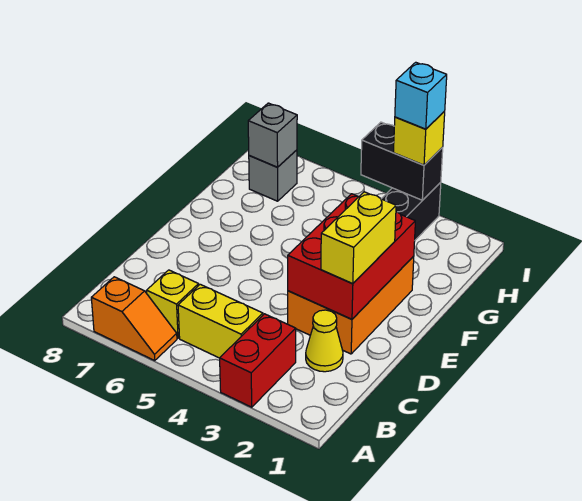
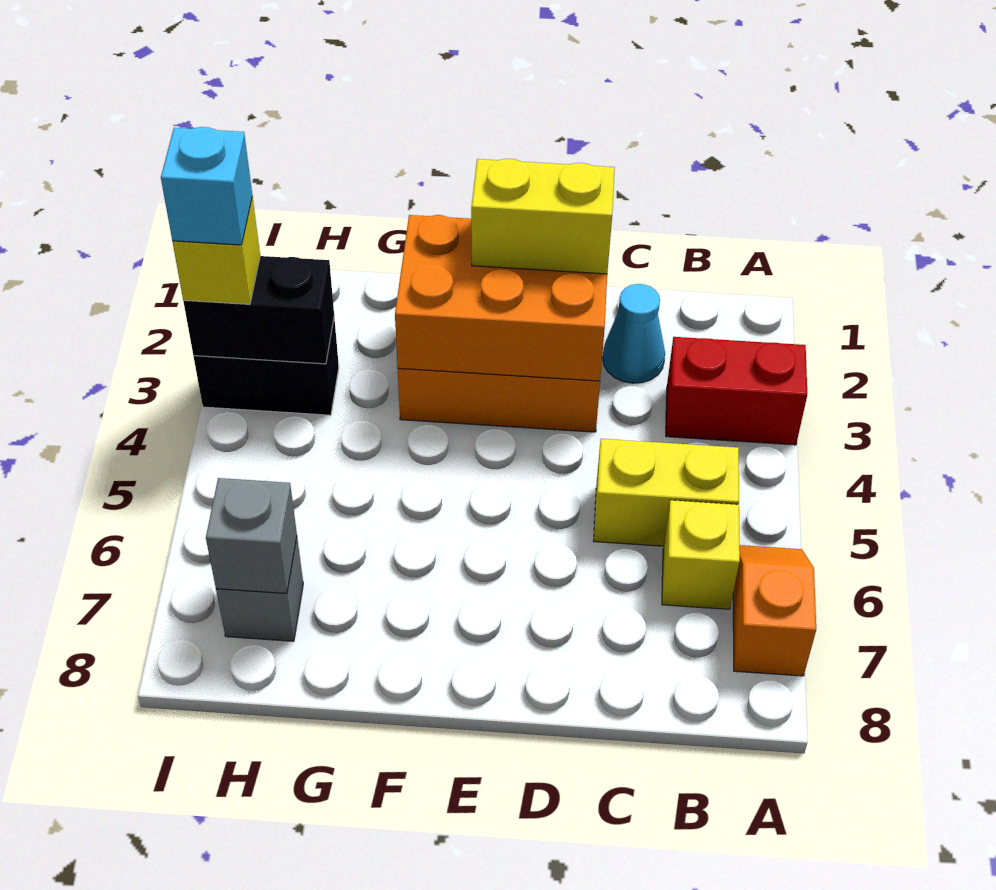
yellow brick B4:B5 level 1 -> yellow brick B5:C5 level 1
yellow cone C2 level 1 -> cyan cone C2 level 1
red brick D2:F3 level 2 -> orange brick D2:F3 level 2
black brick I3:I4 level 2 -> black brick H3:I3 level 2

